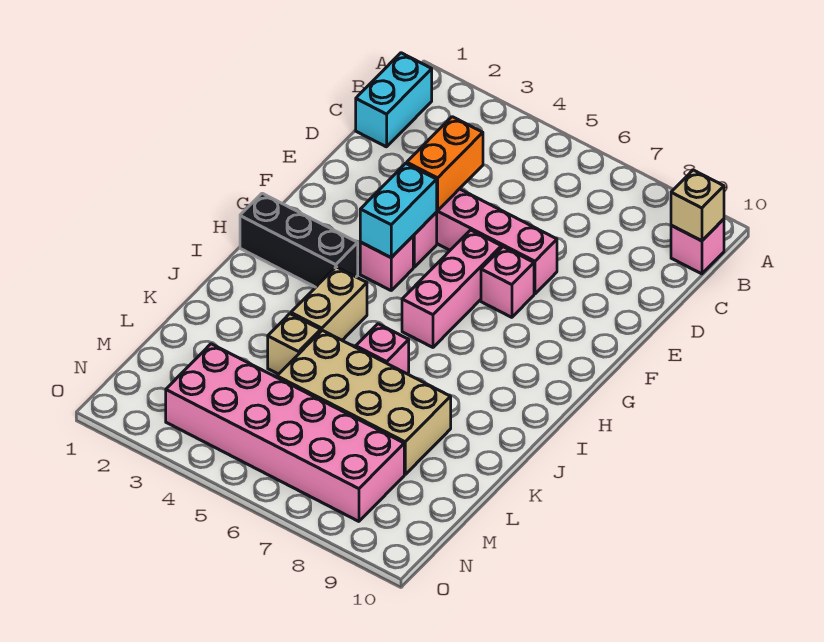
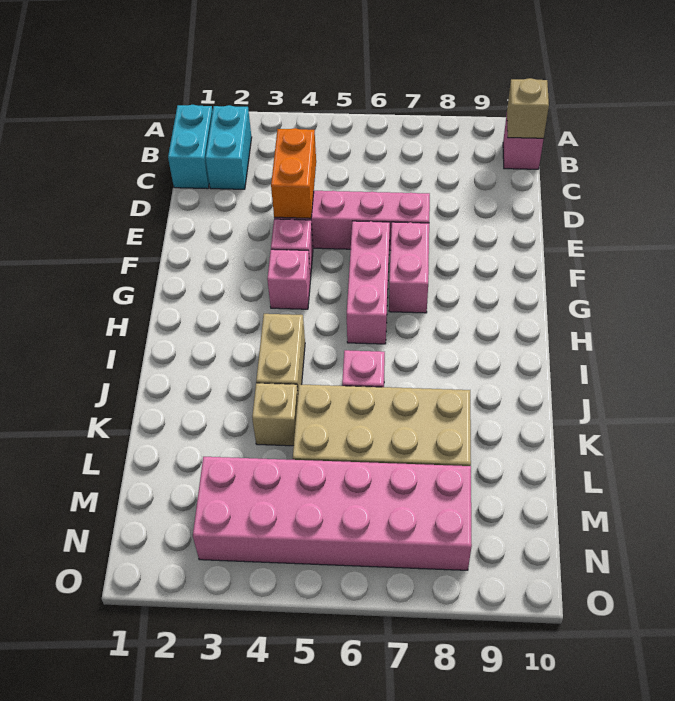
cyan brick F4:G4 level 2 -> cyan brick B2:C2 level 1
pink brick F7 level 1 -> pink brick F7:G7 level 1
black brick H1:H3 level 1 -> none

